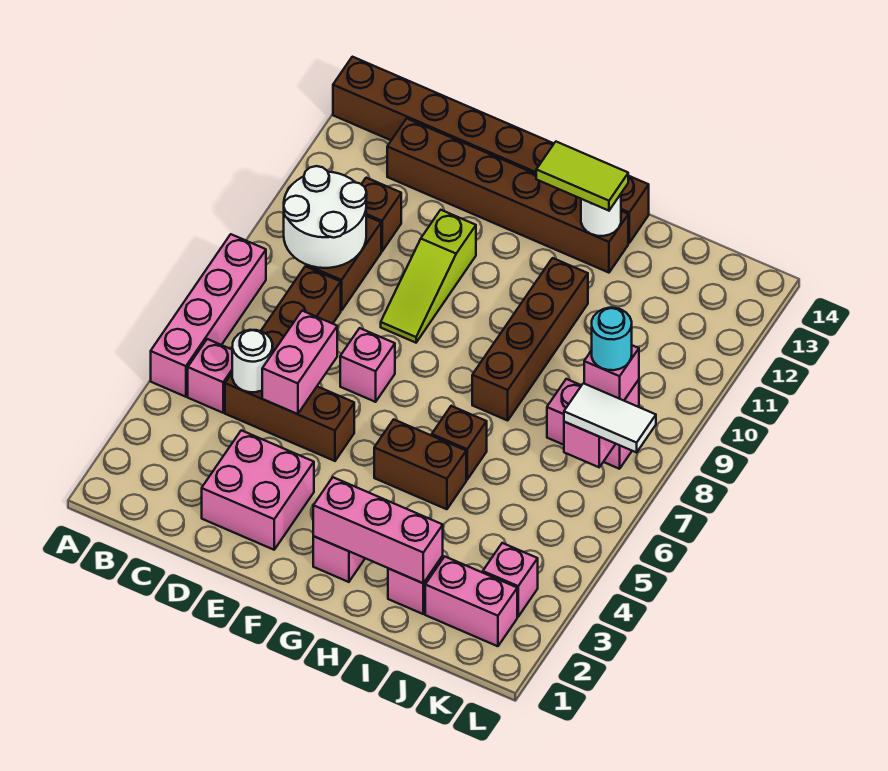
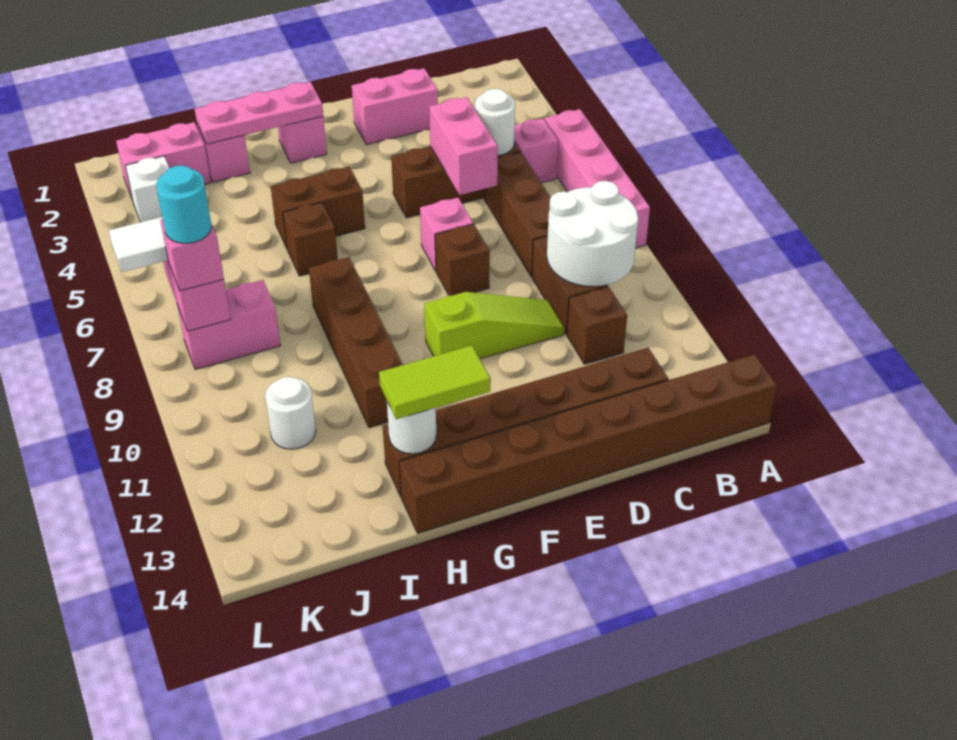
pink brick D2:E3 level 1 -> pink brick D2:E2 level 1
none -> brown brick E8 level 1
lime slope E9:E11 level 1 top 11 -> lime slope D10:F10 level 1 top F
pink brick G2:I2 level 2 -> pink plate G2:I2 level 2
none -> white round brick J11 level 1
pink brick K3 level 1 -> white brick K3 level 1

